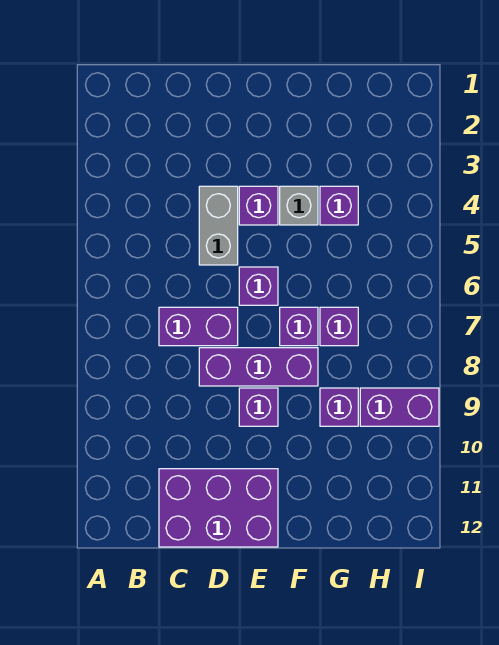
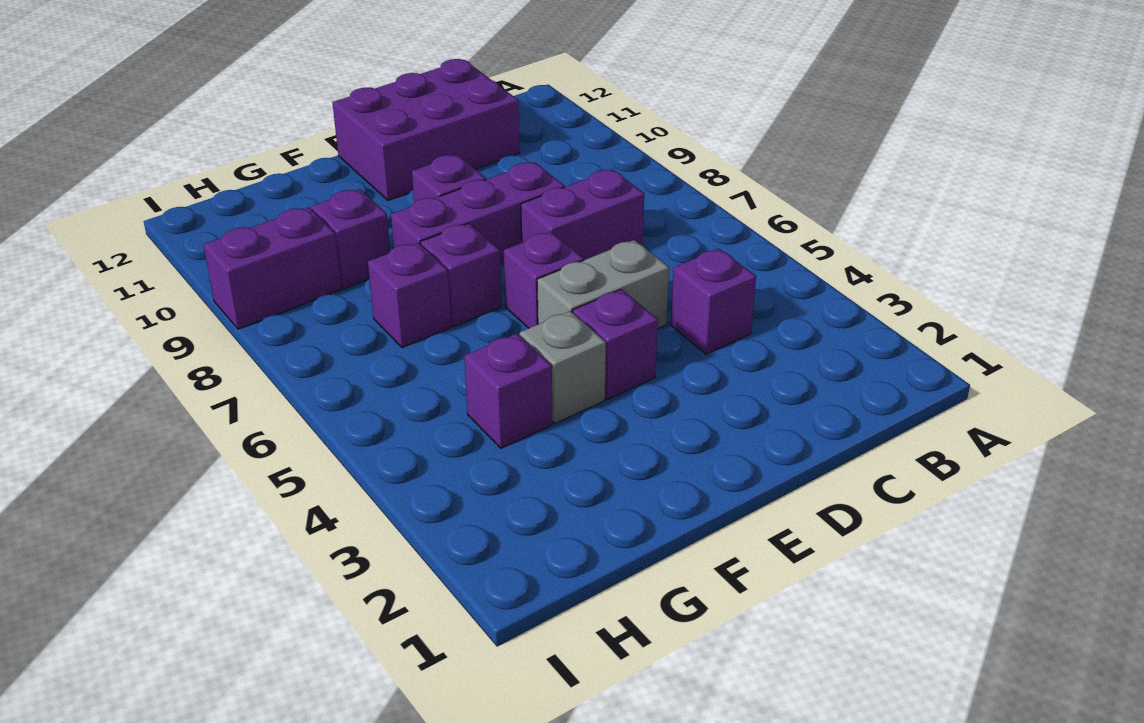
none -> purple brick C4 level 1
grey brick D4:D5 level 1 -> grey brick D5:E5 level 1

